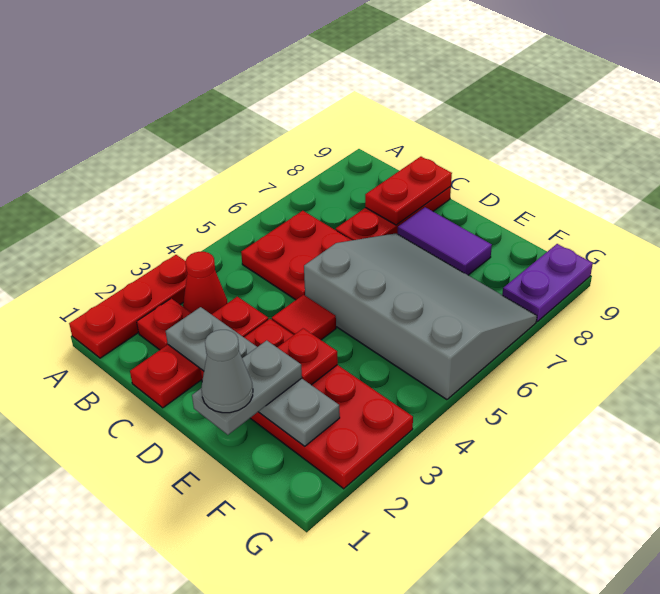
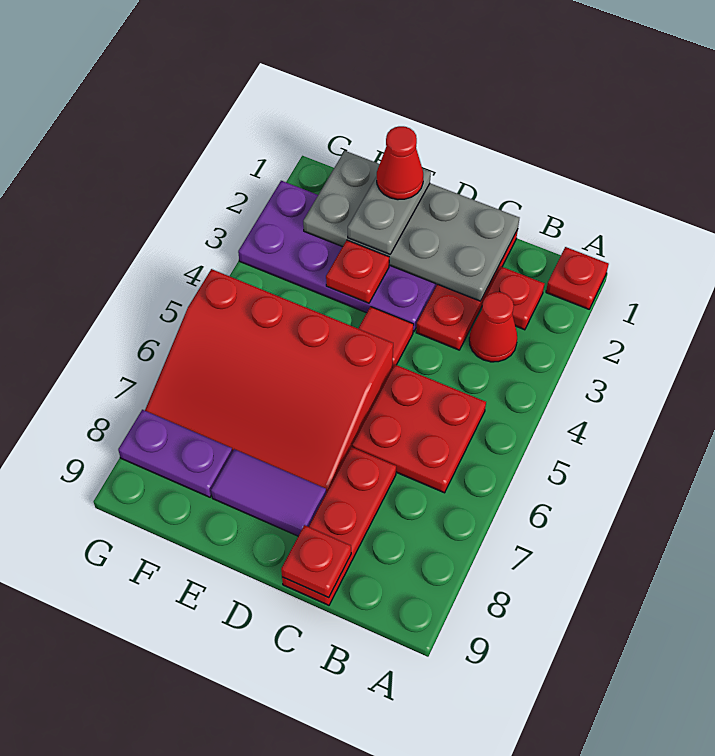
red plate A1:A3 level 1 -> red plate A1 level 1
grey plate C2:F2 level 2 -> grey plate C1:F2 level 2
red plate C8:C9 level 2 -> red plate C9 level 2
red plate D2:G3 level 1 -> purple plate D2:G3 level 1
grey slope D5:G7 level 1 top 5 -> red slope D5:G7 level 1 top 5
grey cone E1 level 4 -> red cone E1 level 4
purple plate G8:G9 level 1 -> purple plate F8:G8 level 1

